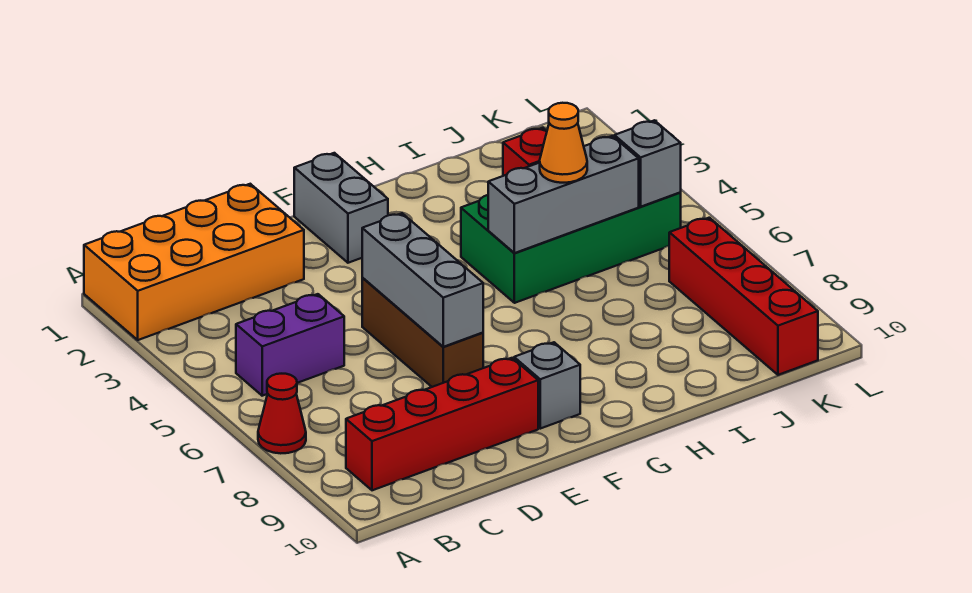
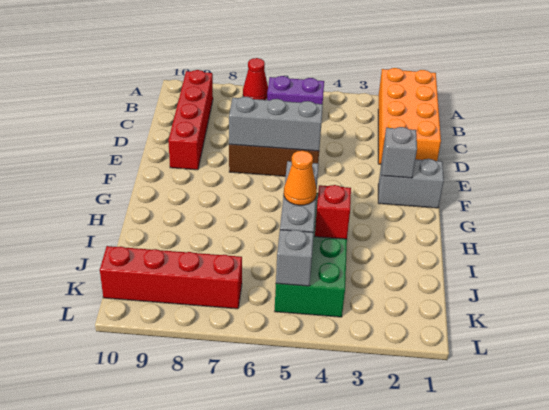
purple brick B5:C5 level 1 -> purple brick B5:B6 level 1
grey brick F9 level 1 -> grey brick F2 level 2

